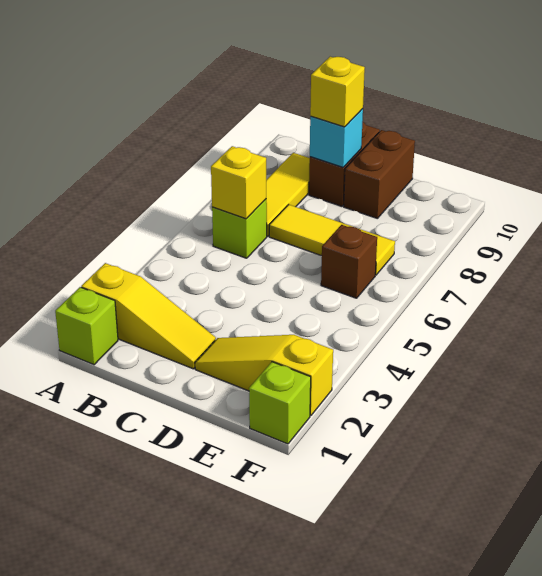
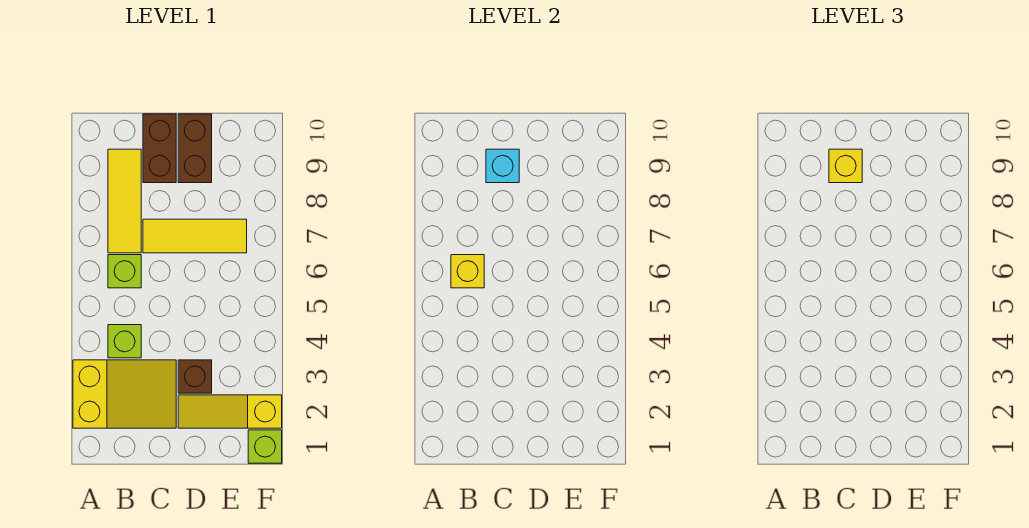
lime brick A1 level 1 -> lime brick B4 level 1
yellow slope A2:C2 level 1 top A -> yellow slope A2:C3 level 1 top A
brown brick E6 level 1 -> brown brick D3 level 1

